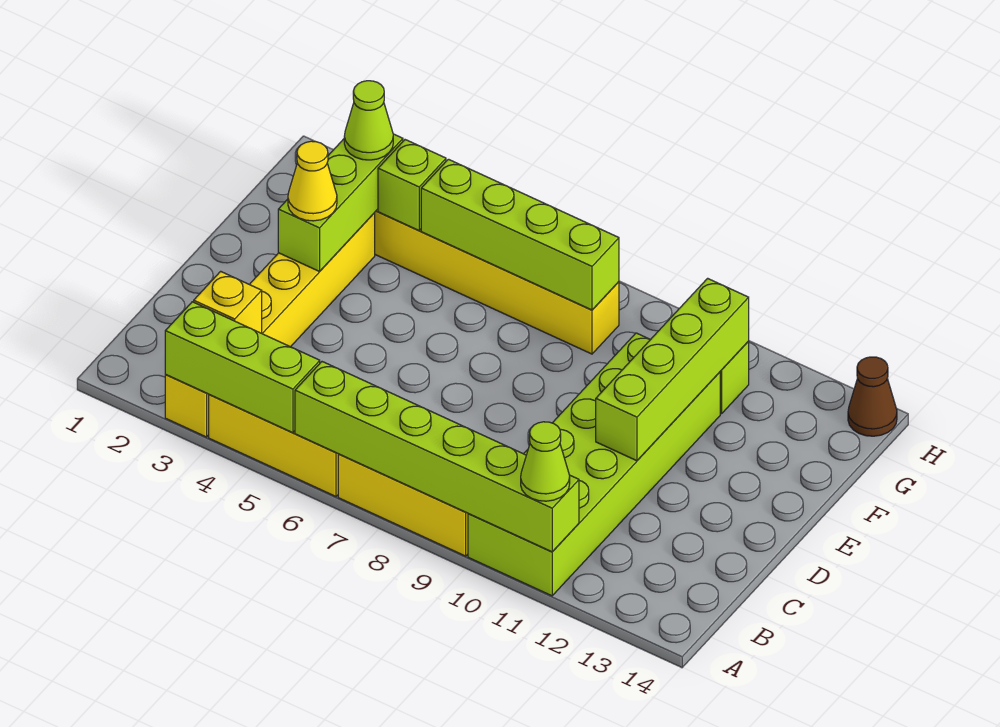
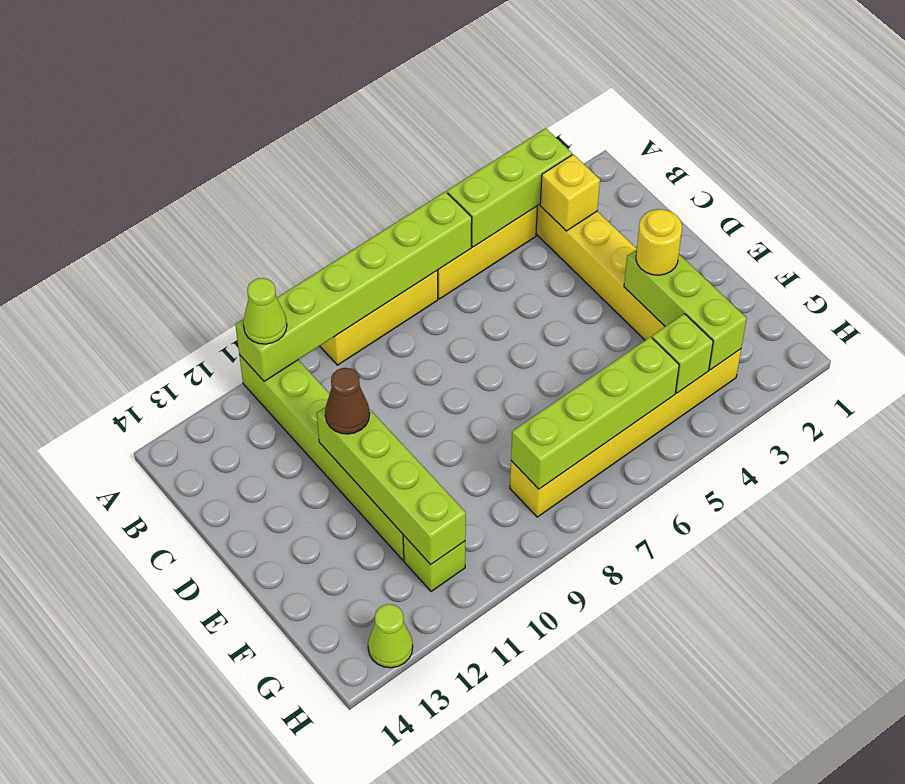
lime brick A10:F11 level 1 -> lime brick A11:F11 level 1
yellow cone E3 level 3 -> yellow round brick E3 level 3
lime cone G3 level 3 -> lime cone H13 level 1
brown cone H14 level 1 -> brown cone D11 level 3

